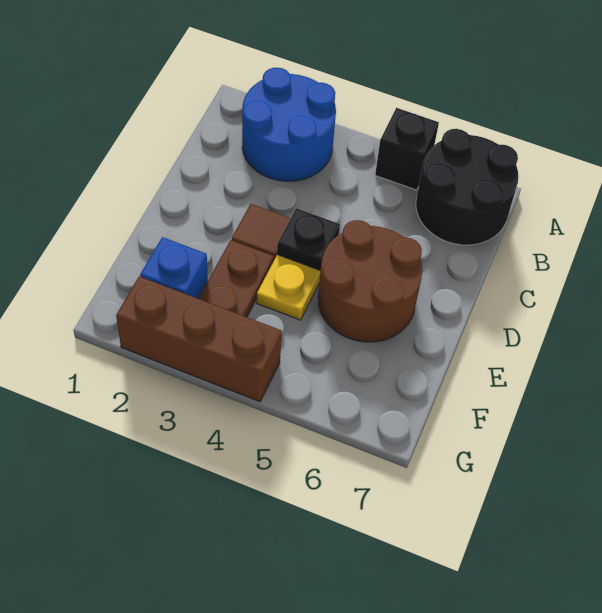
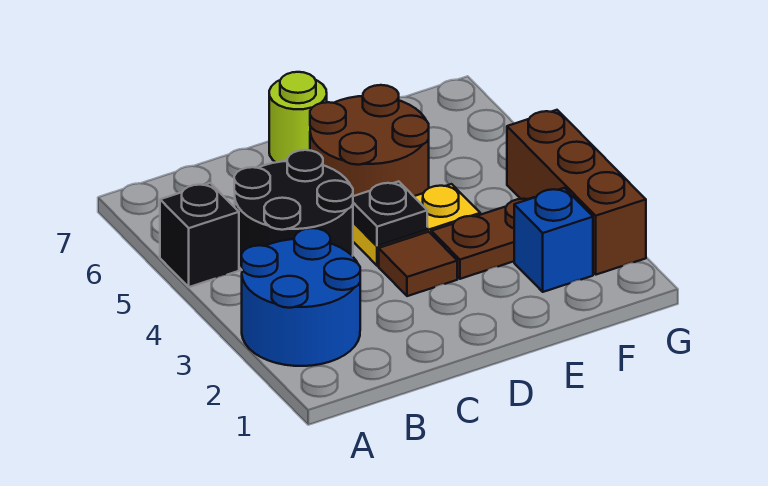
black round brick A6:B7 level 1 -> black round brick B4:C5 level 1
none -> lime round brick D7 level 1

